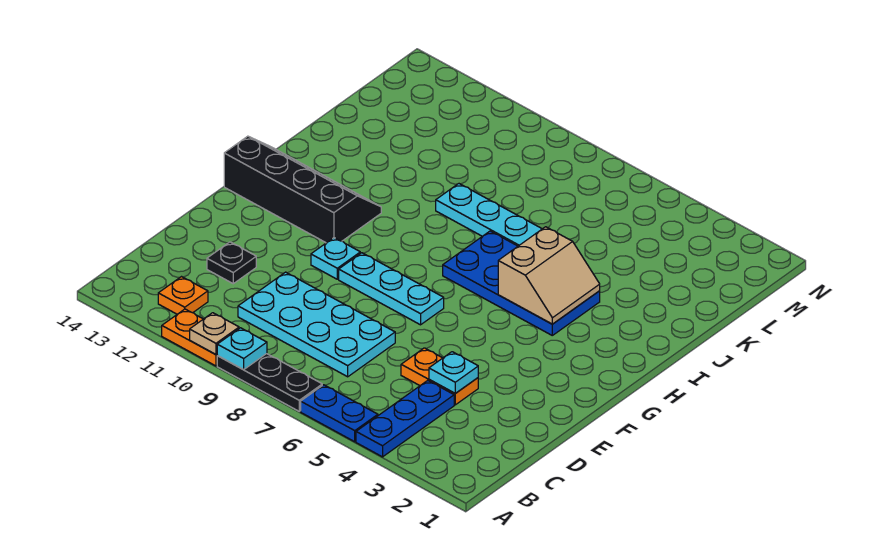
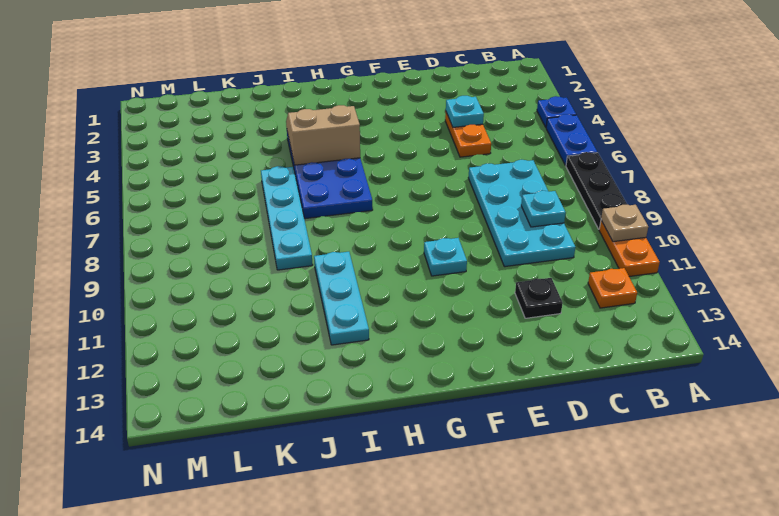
blue plate A4:C4 level 1 -> blue plate A4 level 1
cyan plate A9 level 2 -> cyan plate C9 level 2
cyan plate F7:F9 level 1 -> cyan plate I10:I12 level 1
black slope G11:H14 level 1 top G -> none

